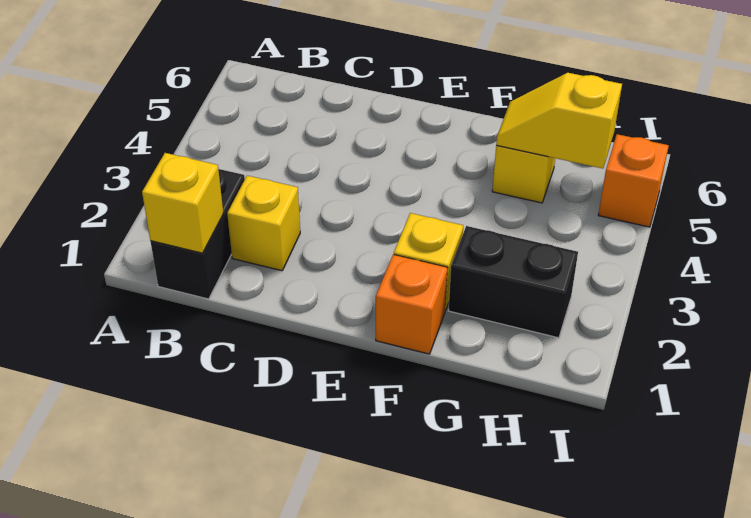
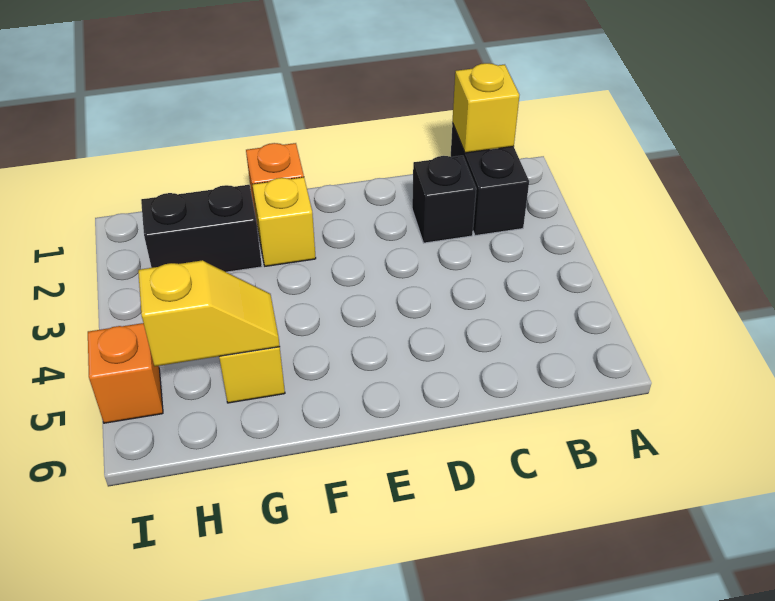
yellow brick C2 level 1 -> black brick C2 level 1

